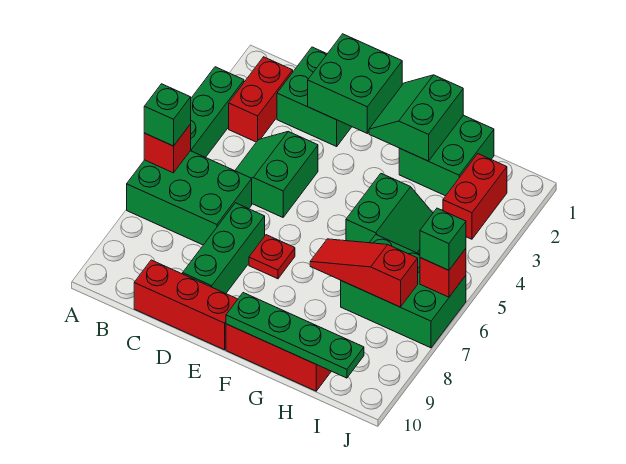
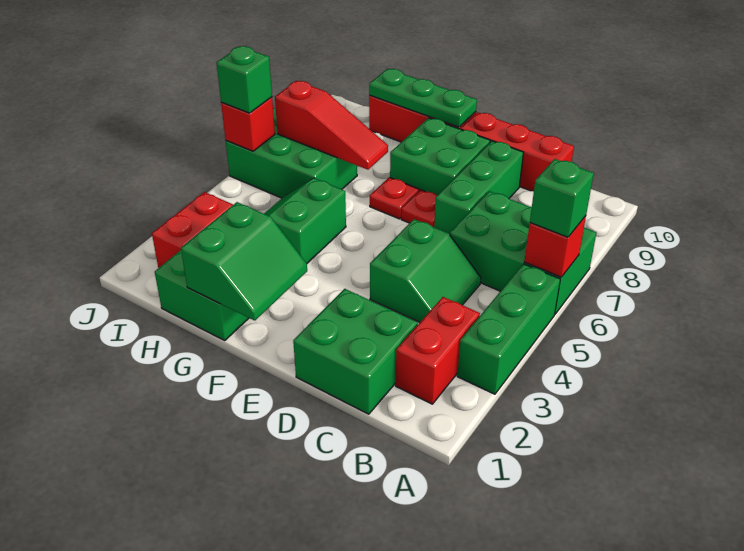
green brick D1:E2 level 2 -> green brick E8:F9 level 1
none -> red plate F7 level 1
green plate F10:I10 level 2 -> green plate F10:H10 level 2

